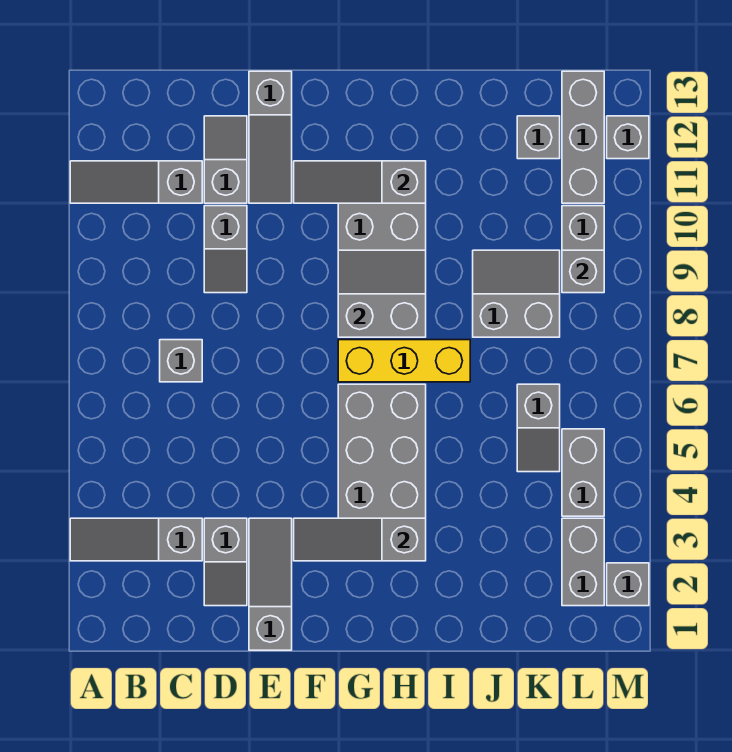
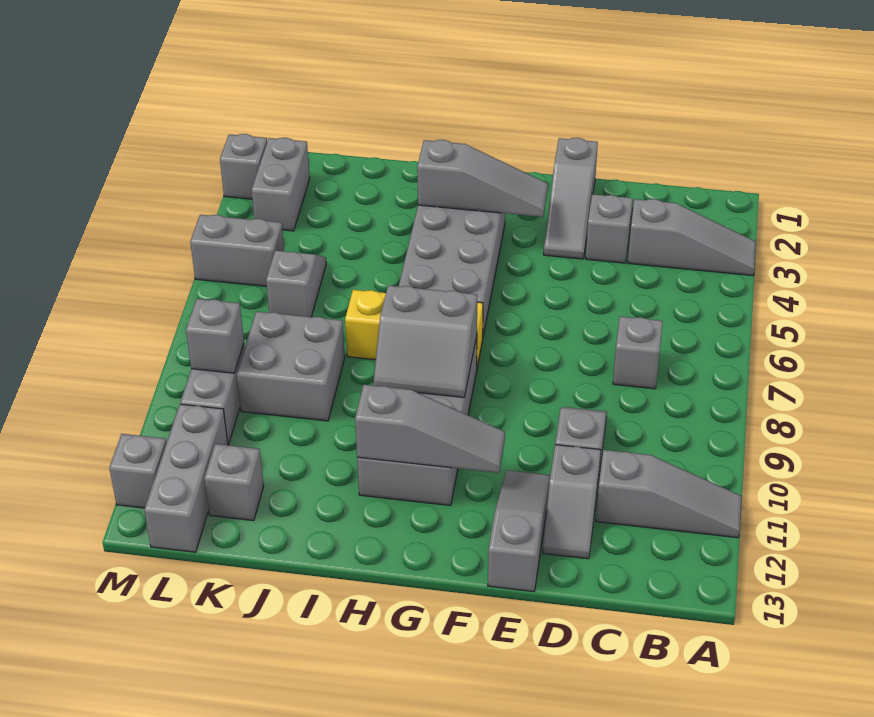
grey slope J8:K9 level 1 top 8 -> grey brick J8:K9 level 1
grey brick L4:L5 level 1 -> grey brick L5:M5 level 1

